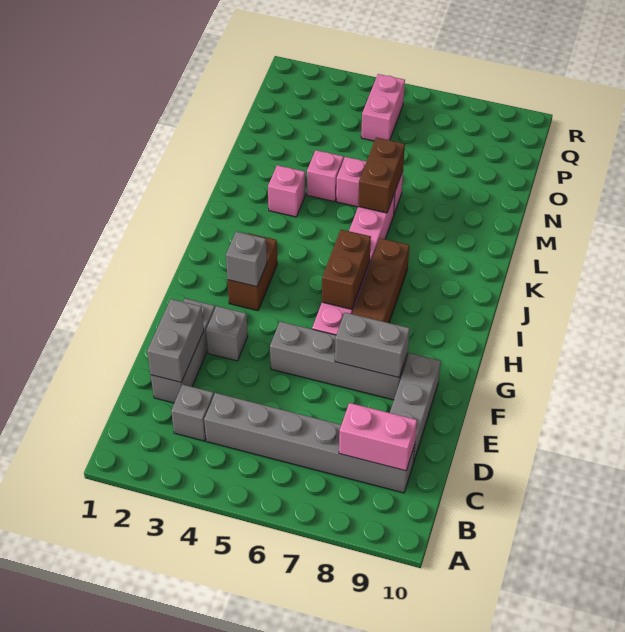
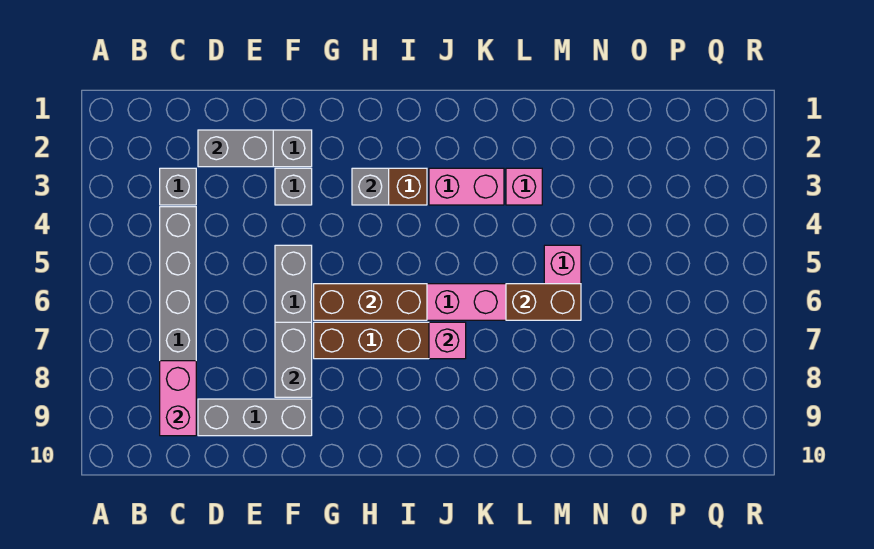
brown brick H6:I6 level 2 -> brown brick G6:I6 level 2
pink brick M4 level 1 -> pink brick J7 level 2
pink brick P5:Q5 level 1 -> pink brick J3:K3 level 1

